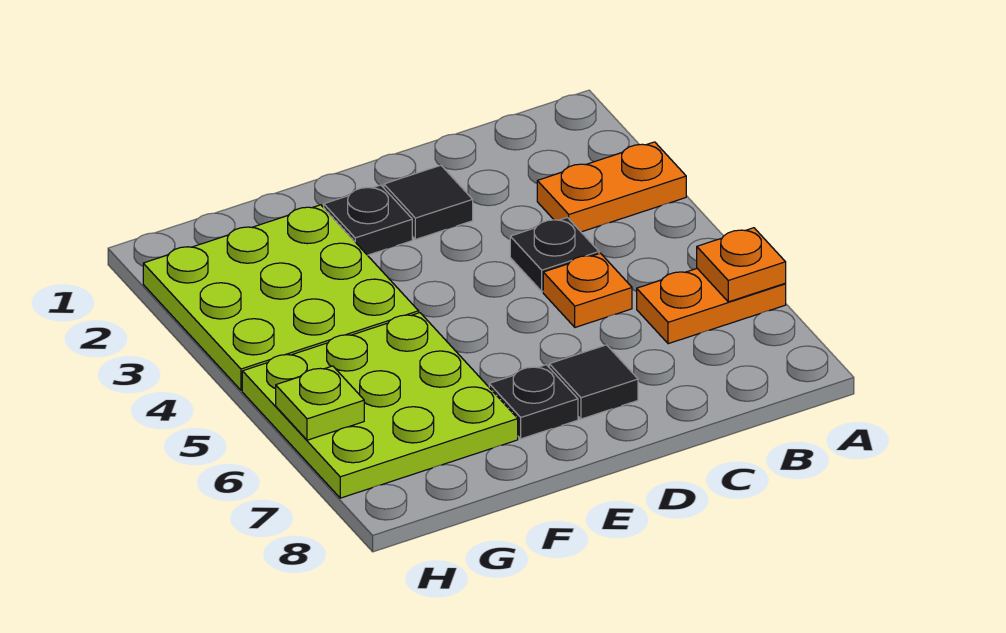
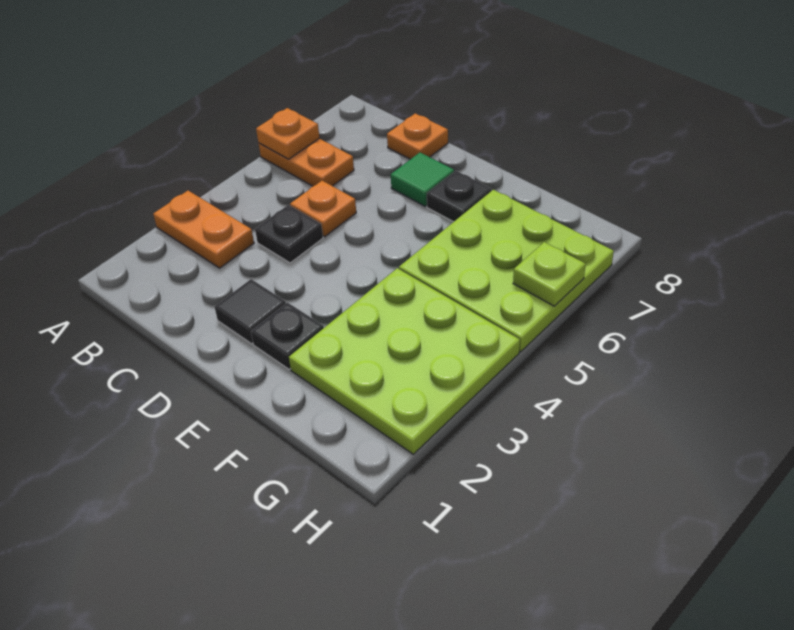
none -> orange plate C8 level 1
black tile D7 level 1 -> green tile D7 level 1

